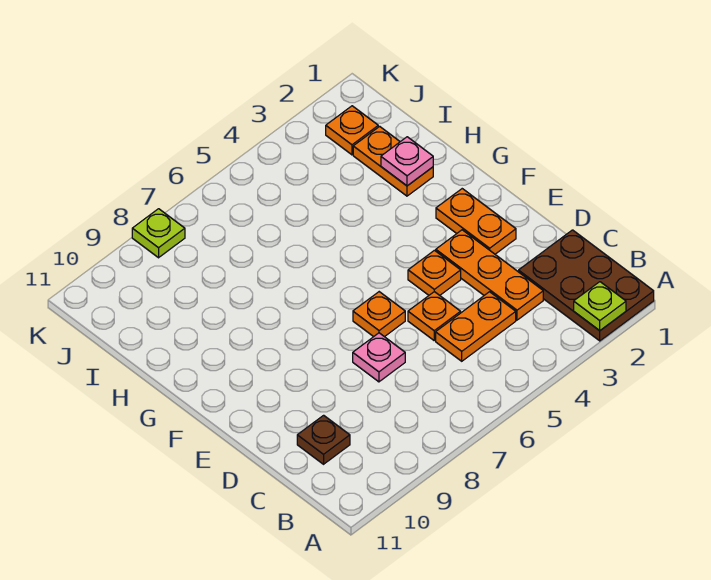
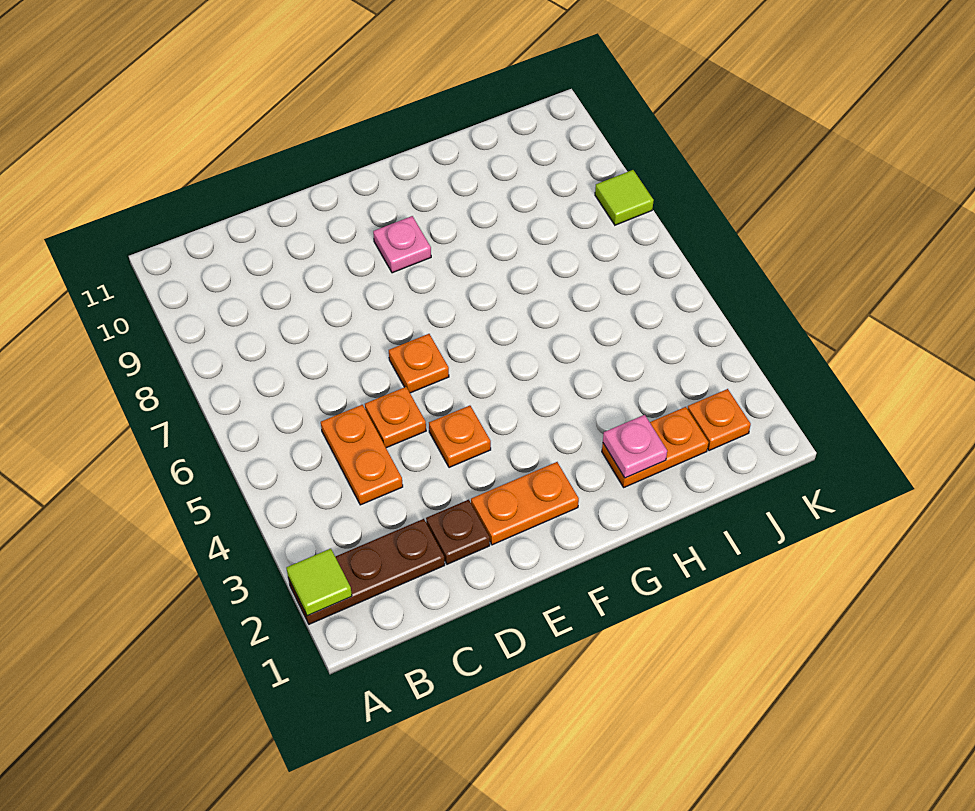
brown plate A1:C2 level 1 -> brown plate A2:C2 level 1
lime plate A2 level 2 -> lime tile A2 level 2
orange plate C3:E3 level 1 -> none
brown plate C10 level 1 -> brown plate D2 level 1
pink plate D7 level 1 -> pink plate F9 level 1
lime plate K8 level 1 -> lime tile K8 level 1

